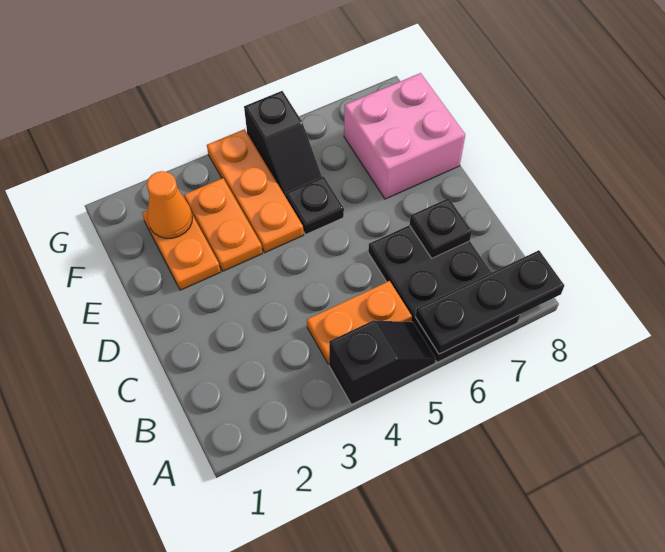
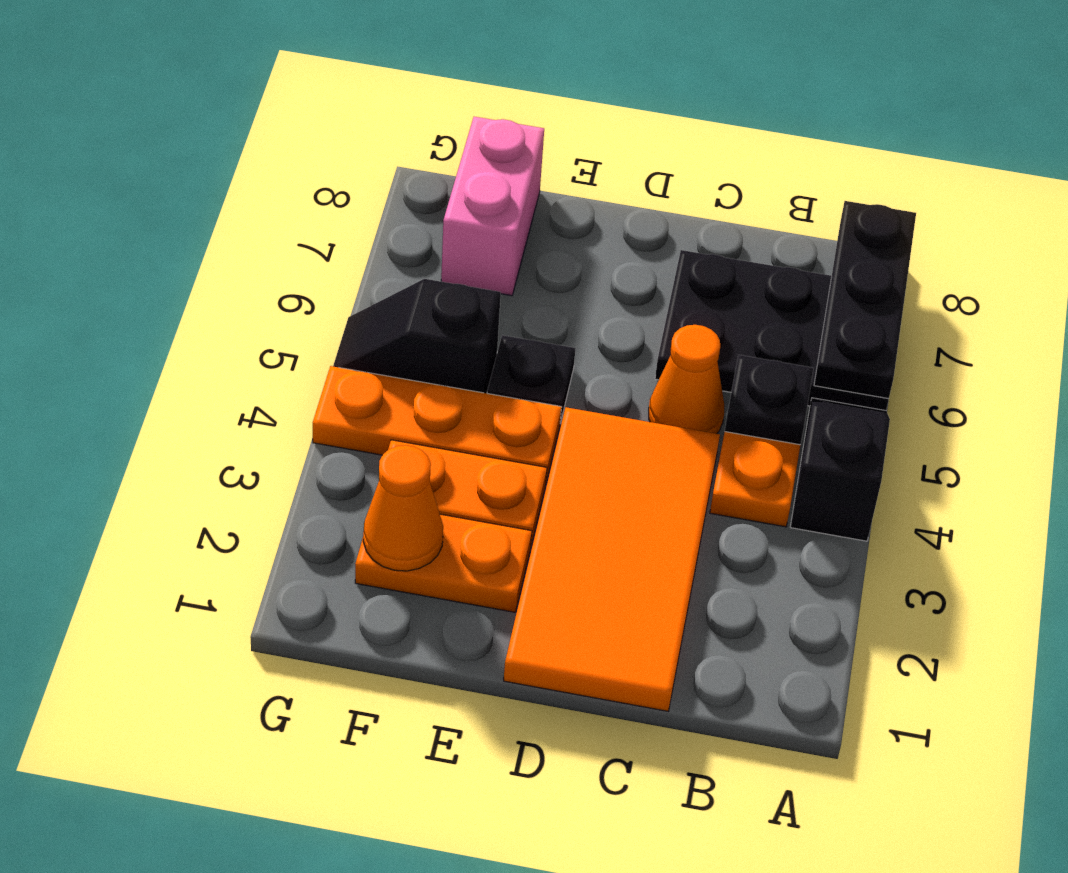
none -> orange tile C1:D4 level 1
none -> orange cone C5 level 1
black plate C7 level 2 -> black plate B5 level 2
pink brick E7:F8 level 1 -> pink brick F7:F8 level 1
black slope F5:G5 level 1 top G -> black slope F5:G5 level 1 top F

